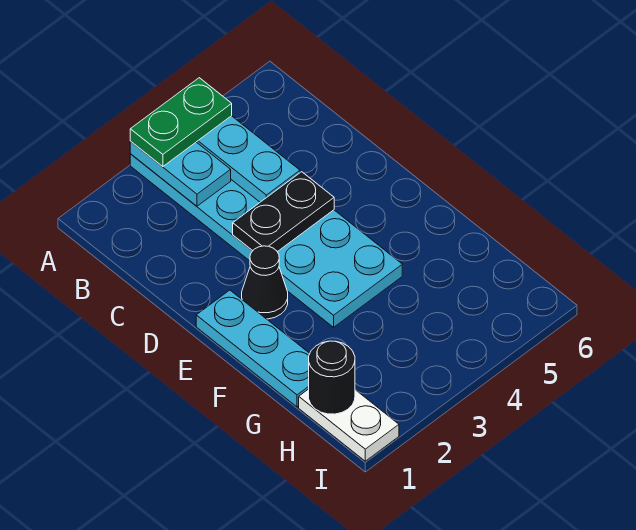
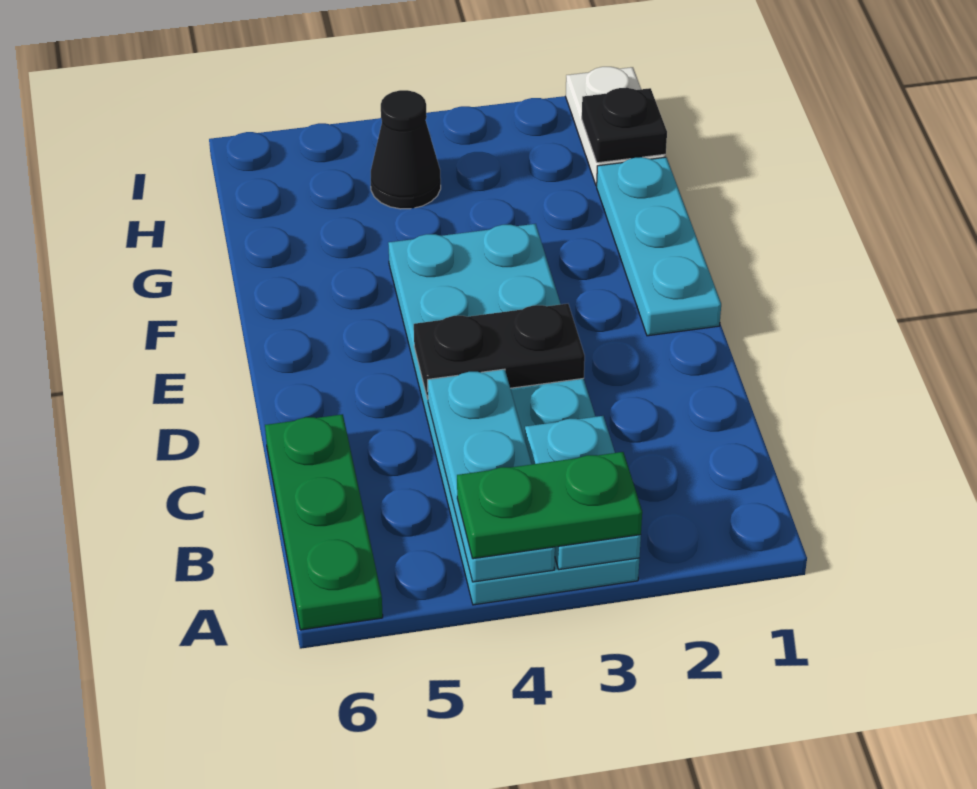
none -> green plate A6:C6 level 1
black cone E2 level 1 -> black cone H4 level 1
black round brick H1 level 2 -> black plate H1 level 2

